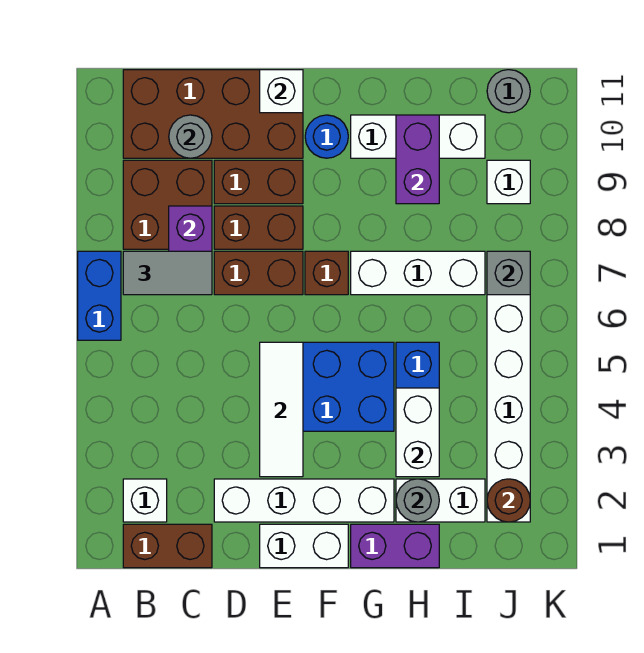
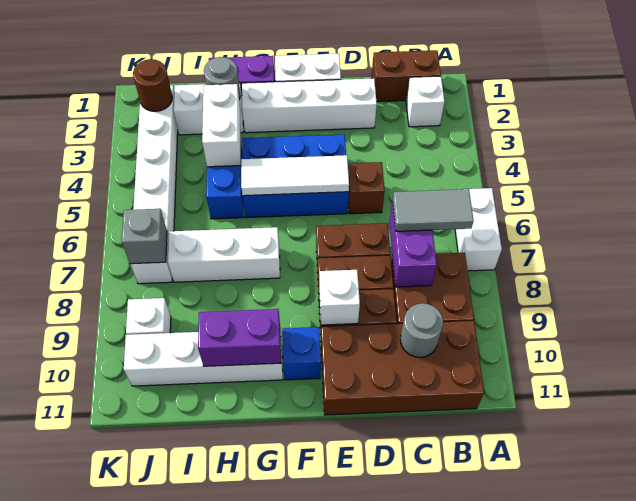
blue brick A6:A7 level 1 -> white brick A6:A7 level 1
white tile E3:E5 level 2 -> white tile E5:G5 level 2
white brick E11 level 2 -> white brick E9 level 2
brown brick F7 level 1 -> brown brick D5 level 1
blue round brick F10 level 1 -> blue brick F10 level 1
white brick G10:I10 level 1 -> white brick G10:J10 level 1
purple brick H9:H10 level 2 -> purple brick G10:H10 level 2
grey round brick J11 level 1 -> none

